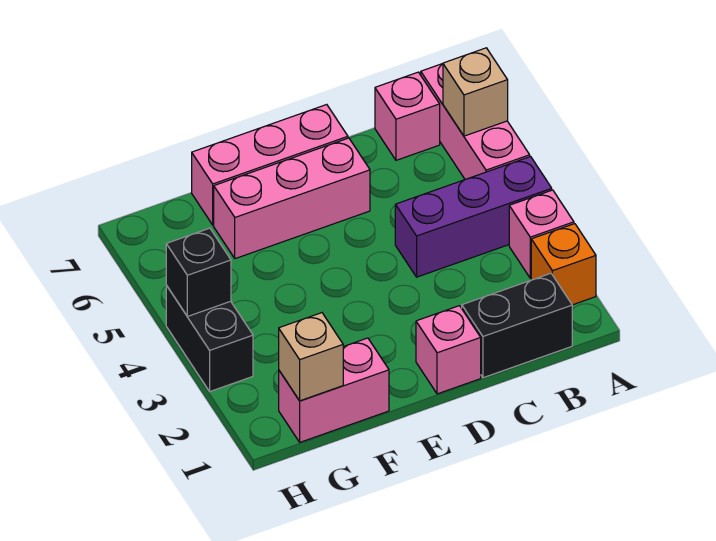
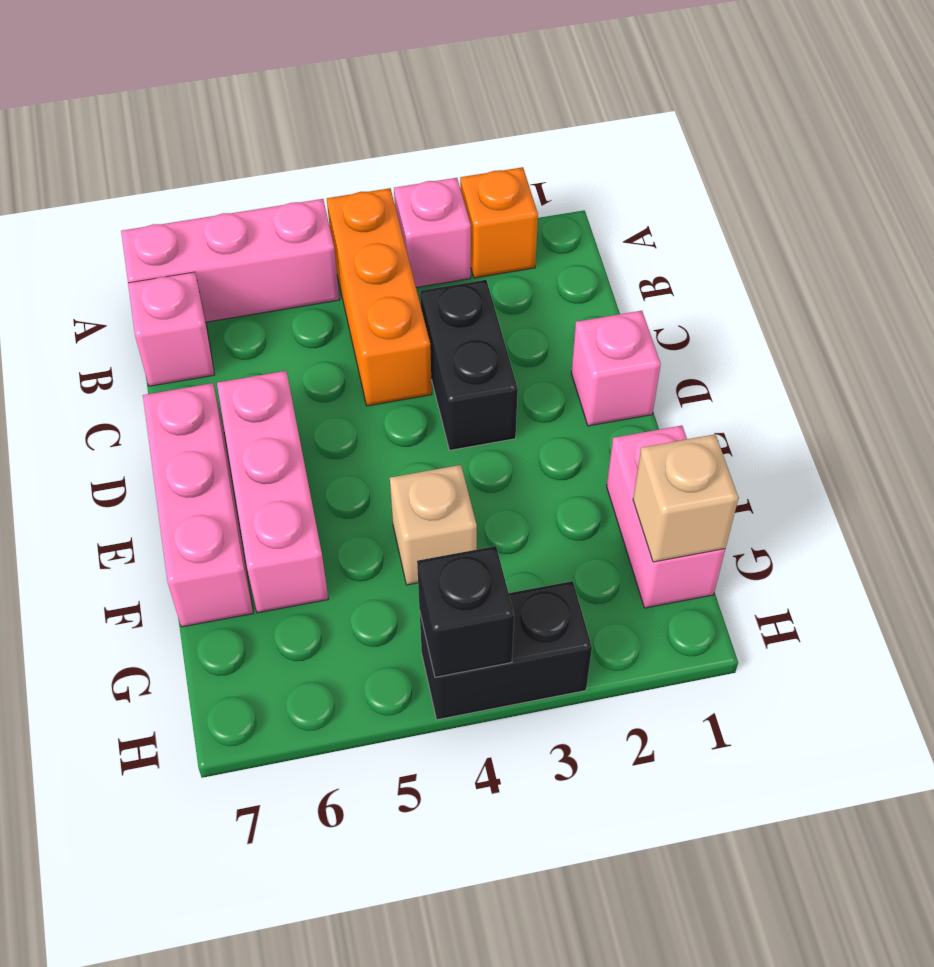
purple brick A4:C4 level 1 -> orange brick A4:C4 level 1
tan brick A6 level 2 -> tan brick F4 level 1
black brick B1:C1 level 1 -> black brick C3:D3 level 1

